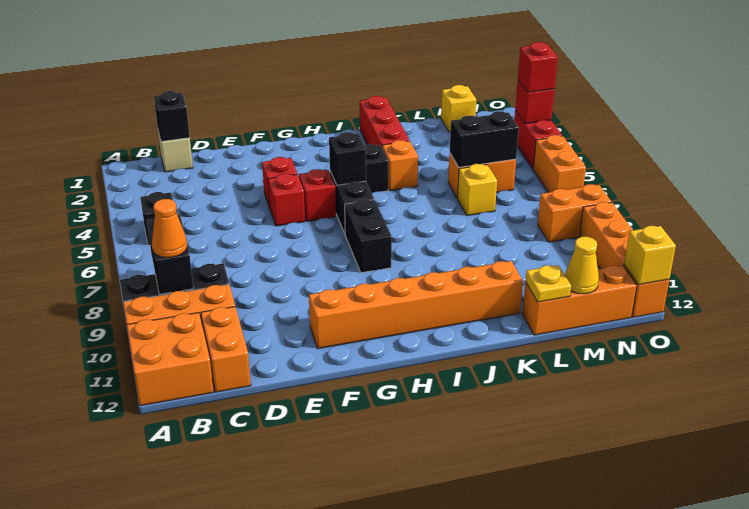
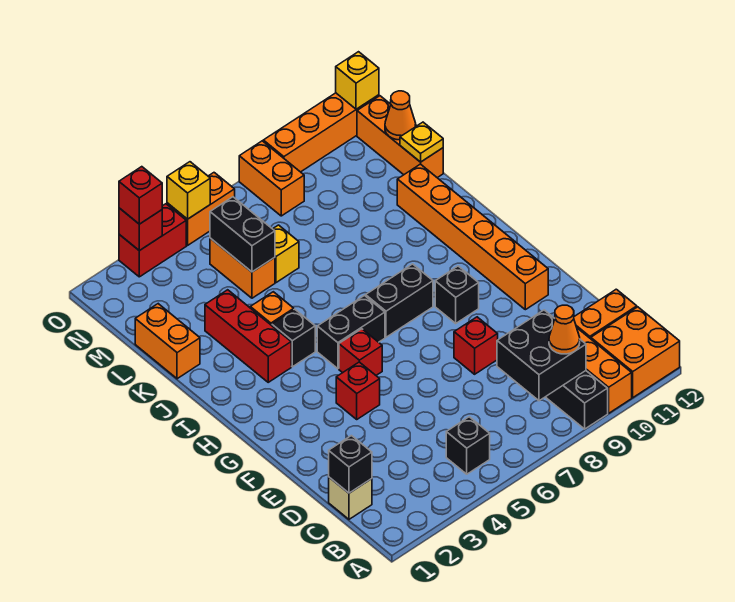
black brick B8:B9 level 2 -> black brick B8:C9 level 2
red brick F5 level 1 -> red brick E8 level 1
black brick H5 level 2 -> black brick G9 level 1
red brick J1:J3 level 1 -> red brick I3:K3 level 1
none -> orange brick K1:L1 level 1
yellow brick M1 level 1 -> yellow brick O5 level 2
yellow cone M12 level 2 -> orange cone M12 level 2

